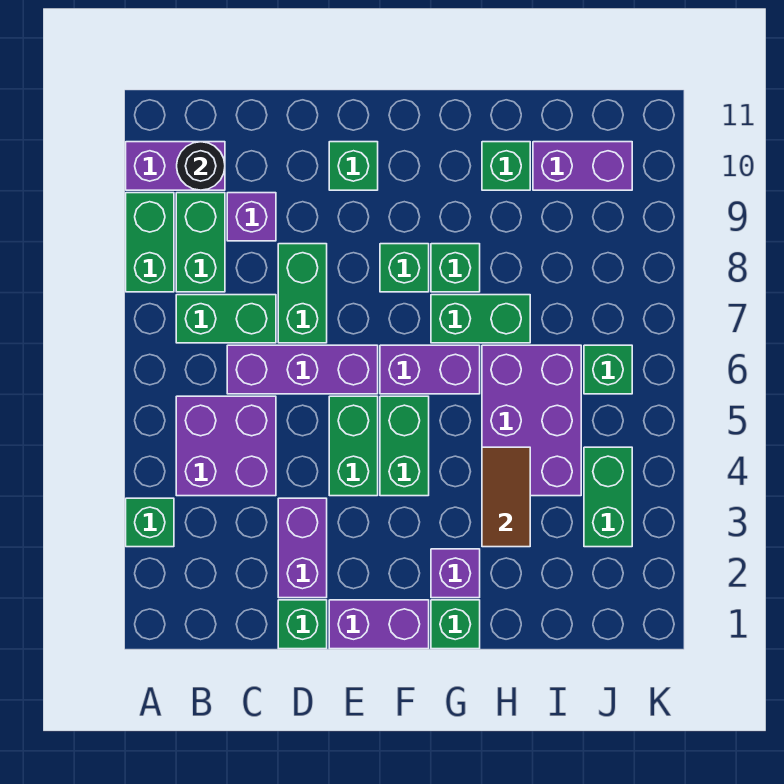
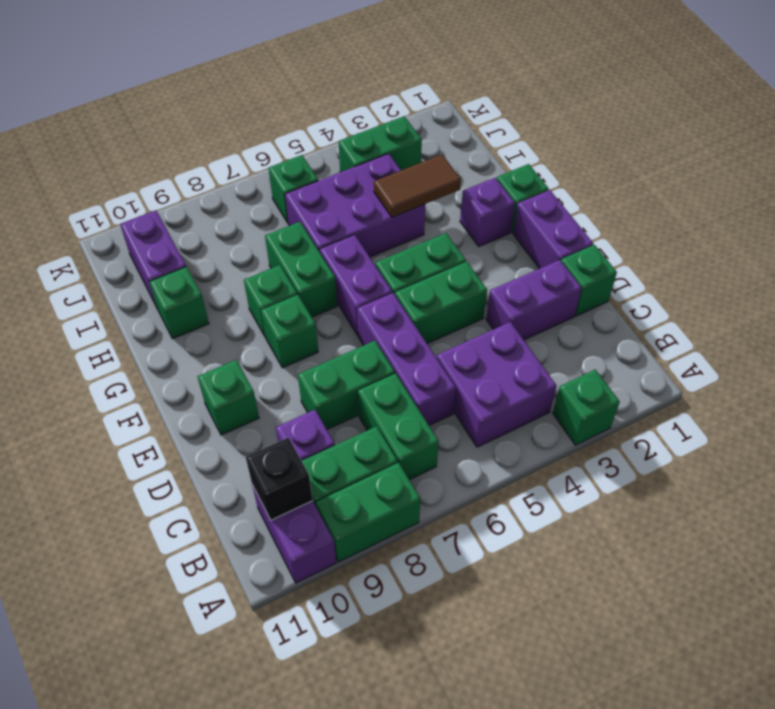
black round brick B10 level 2 -> black brick B10 level 2

